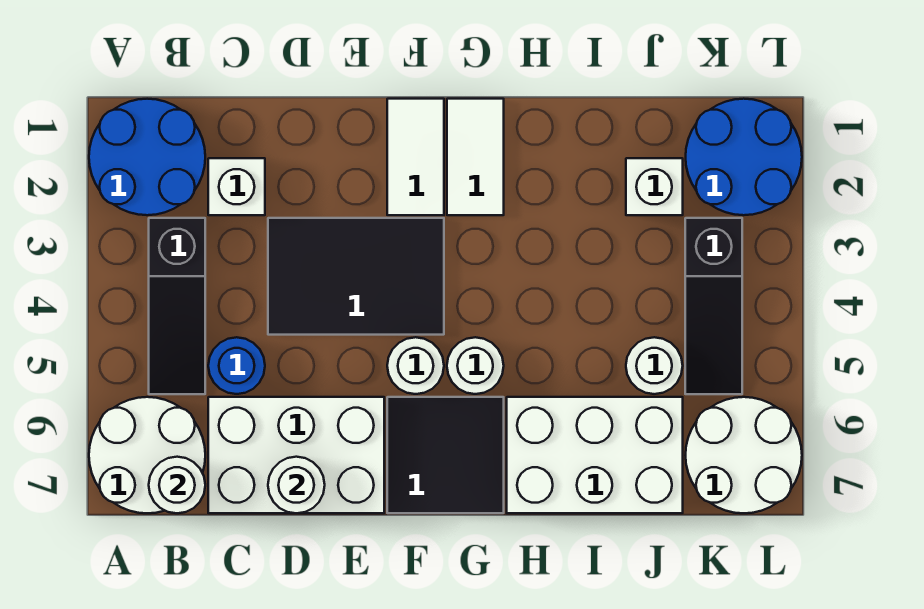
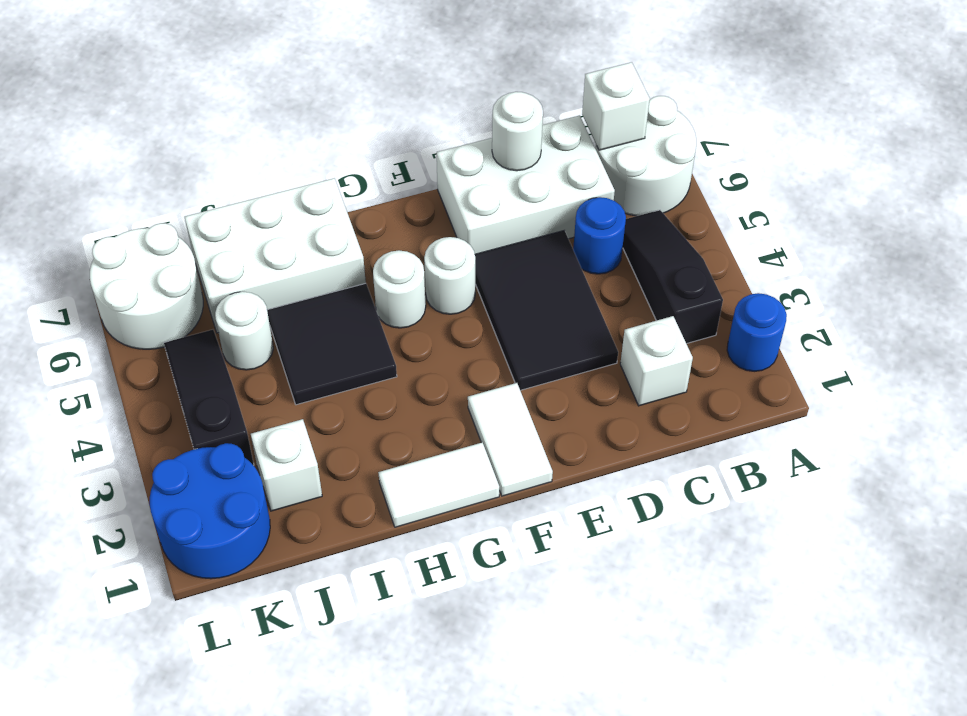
blue round brick A1:B2 level 1 -> blue round brick A2 level 1
white round brick B7 level 2 -> white brick B7 level 2
black tile D3:F4 level 1 -> black tile D3:E5 level 1
black tile F6:G7 level 1 -> black tile H4:I5 level 1
white tile G1:G2 level 1 -> white tile G1:H1 level 1

